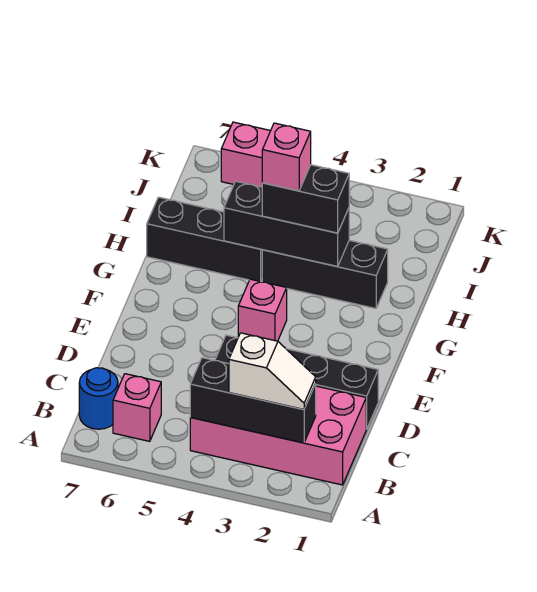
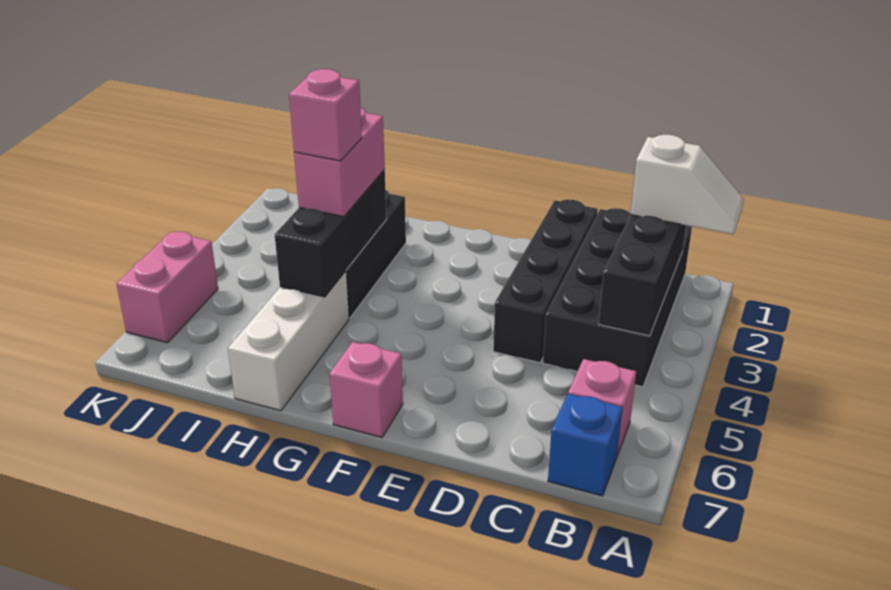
pink brick B1:C4 level 1 -> black brick B1:C4 level 1
white slope B2:B3 level 3 top 3 -> white slope A2:B2 level 3 top B
blue round brick B7 level 1 -> blue brick B7 level 1
pink brick F4 level 1 -> pink brick F7 level 1
black brick H3:H4 level 3 -> pink brick H3:H4 level 3
black brick H5:H7 level 1 -> white brick H5:H7 level 1

